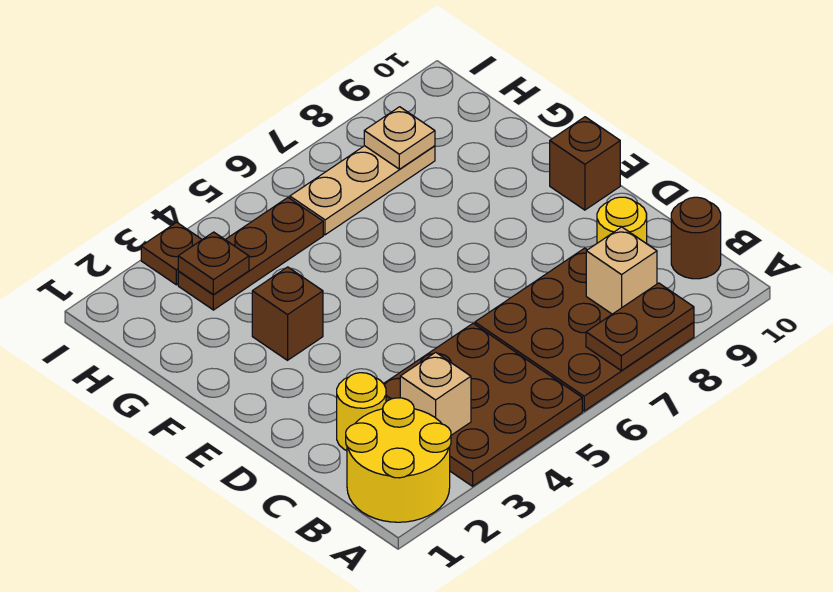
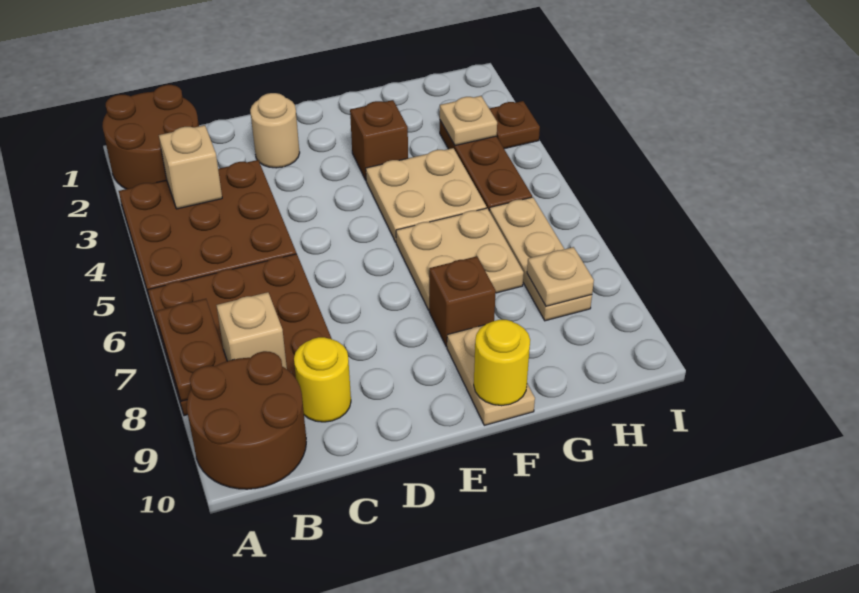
yellow round brick A1:B2 level 1 -> brown round brick A1:B2 level 1
brown round brick B10 level 1 -> brown round brick A9:B10 level 1
yellow round brick C2 level 1 -> yellow round brick F10 level 2
none -> tan round brick D2 level 1
brown brick E10 level 1 -> brown brick F8 level 1
none -> tan plate F4:G5 level 1
none -> tan plate F6:G7 level 1
none -> tan plate F9:F10 level 1
brown plate H3 level 2 -> tan plate H3 level 2

